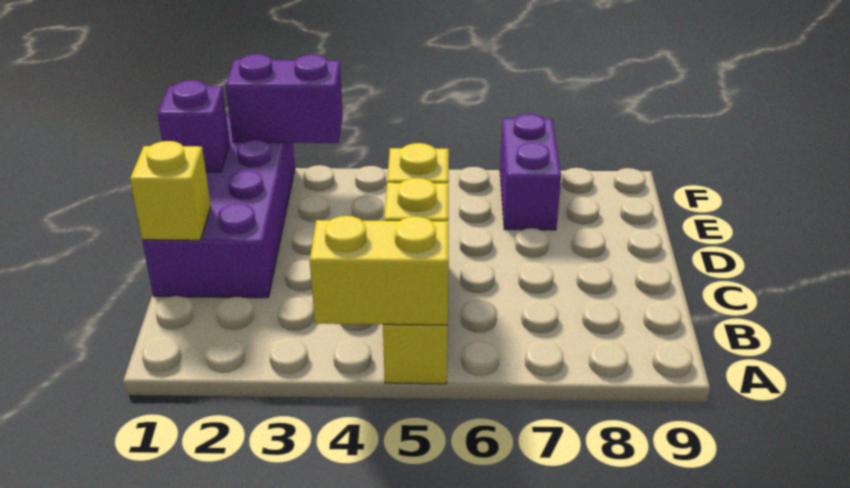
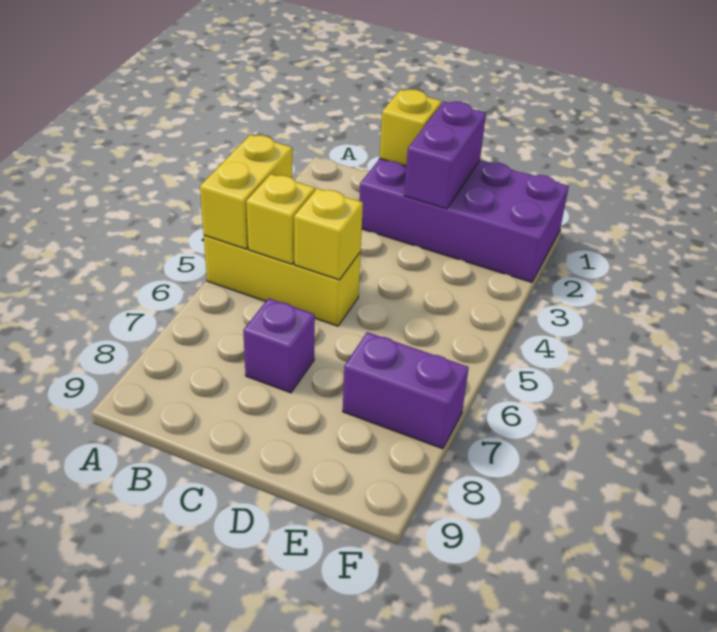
purple brick E1 level 2 -> purple brick C7 level 1
purple brick F2:F3 level 2 -> purple brick D1:D2 level 2

